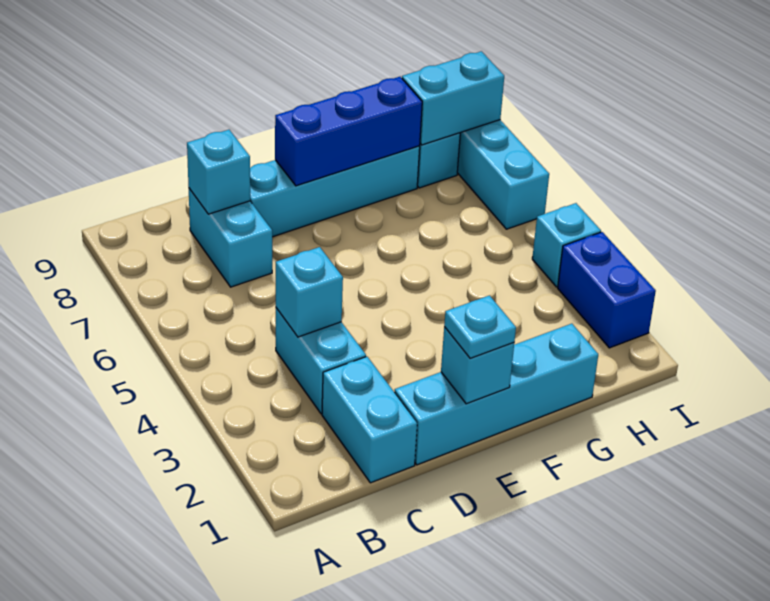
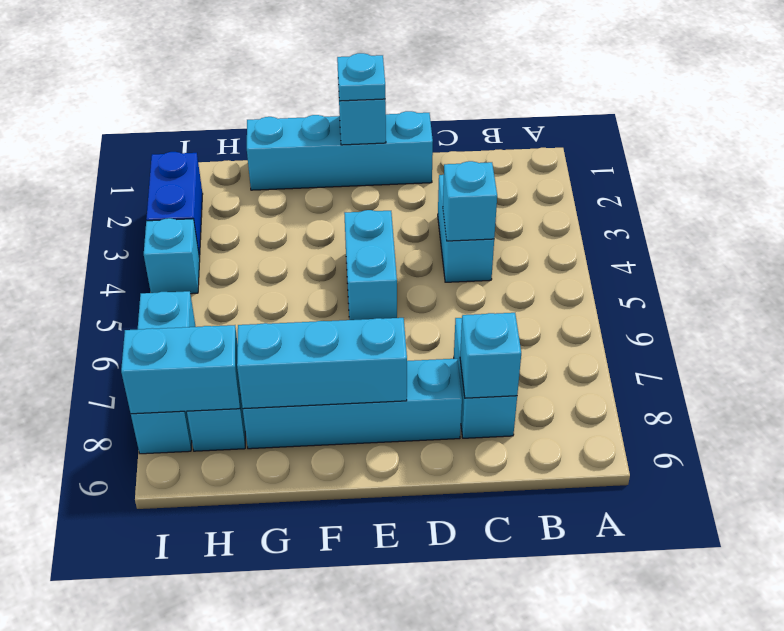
cyan brick C1:C2 level 1 -> cyan brick E4:E5 level 1
blue brick E8:G8 level 2 -> cyan brick E8:G8 level 2

